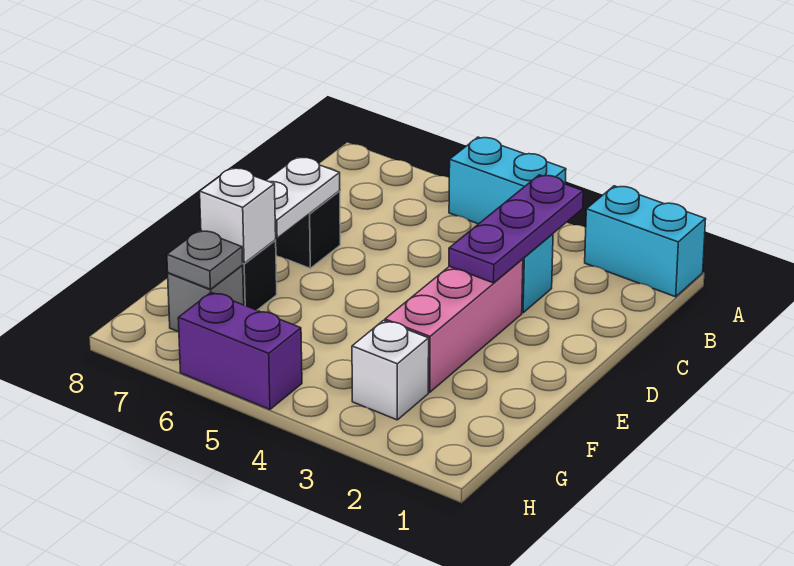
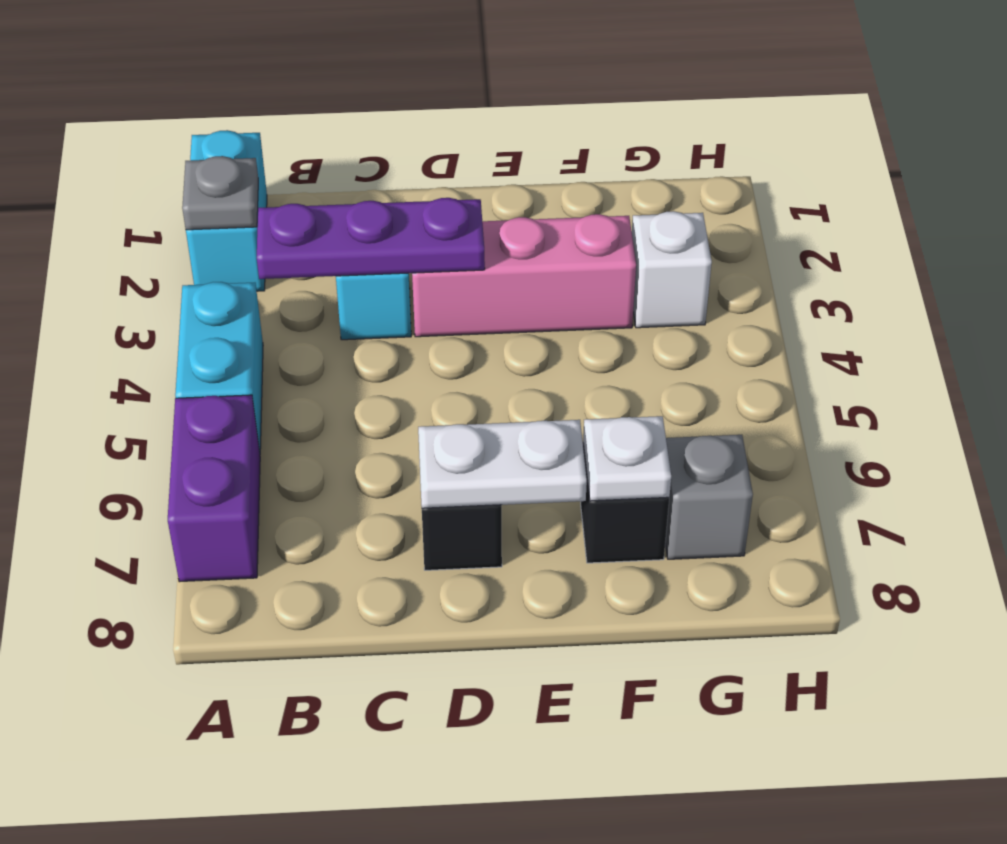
white brick F7 level 2 -> white plate F7 level 2
grey plate G7 level 2 -> grey plate A2 level 2
purple brick H5:H6 level 1 -> purple brick A6:A7 level 1

